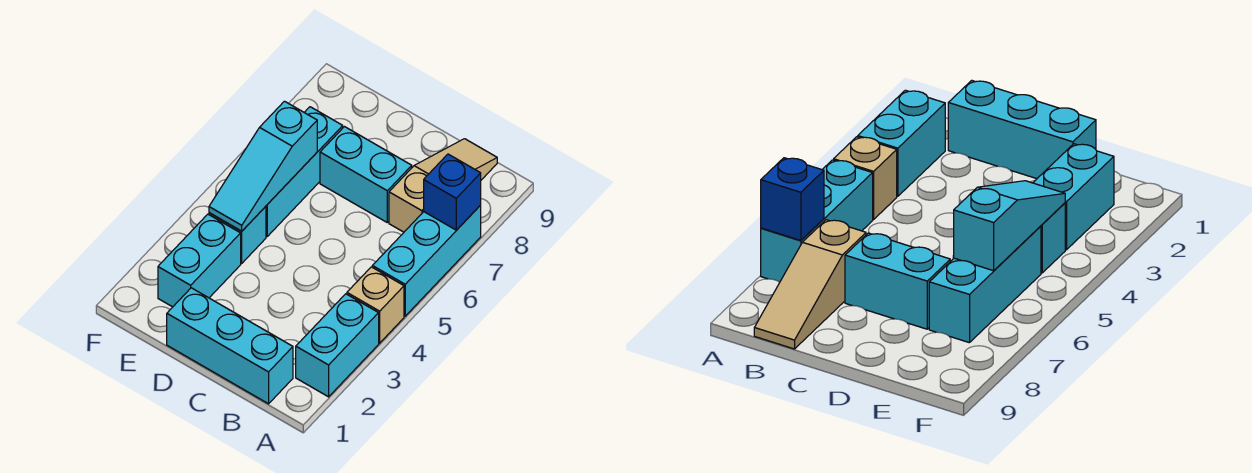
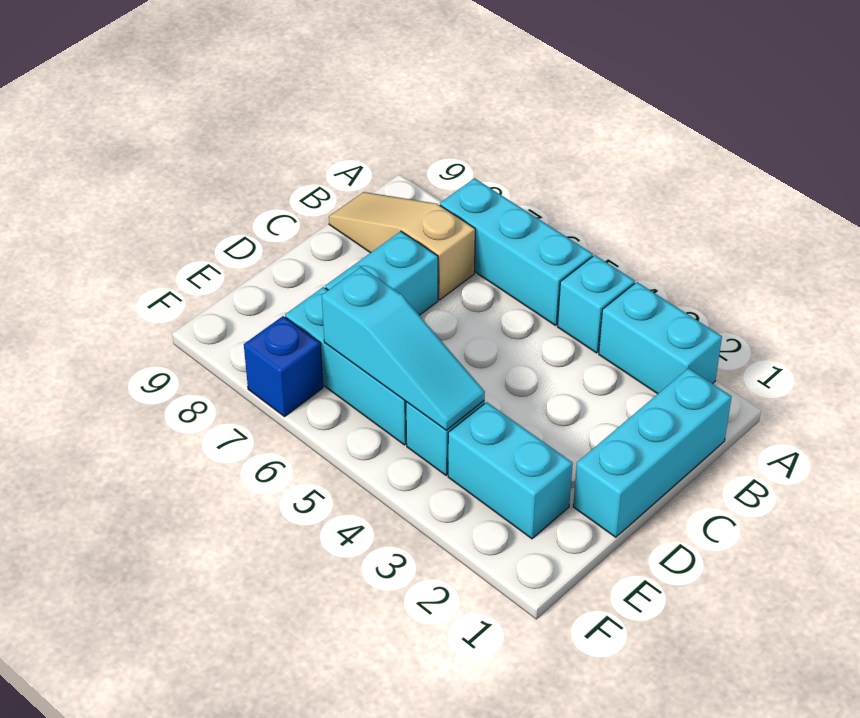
tan brick A4 level 1 -> cyan brick A4 level 1
blue brick A7 level 2 -> blue brick F7 level 1

